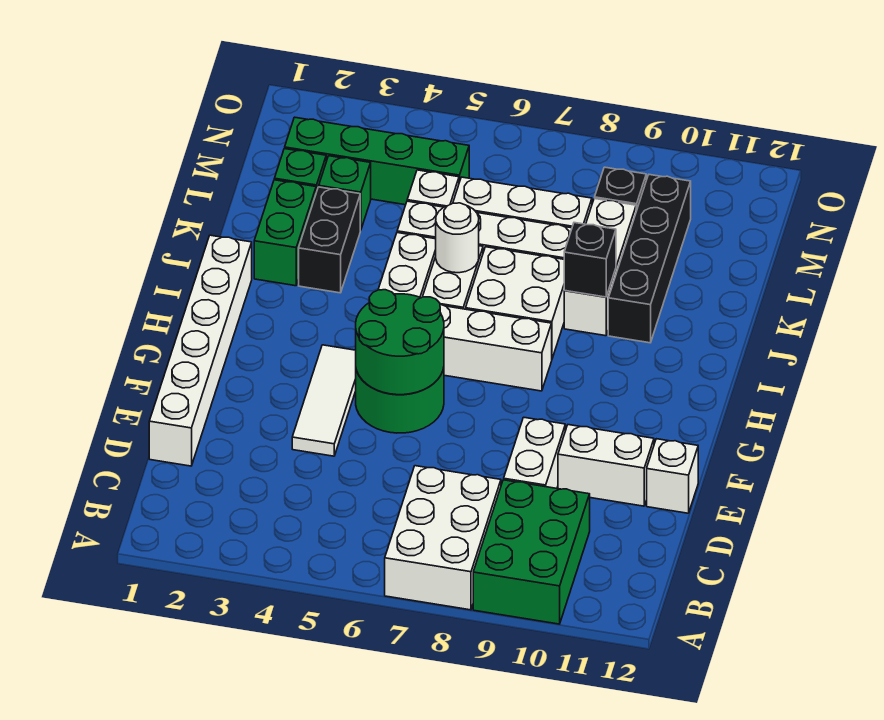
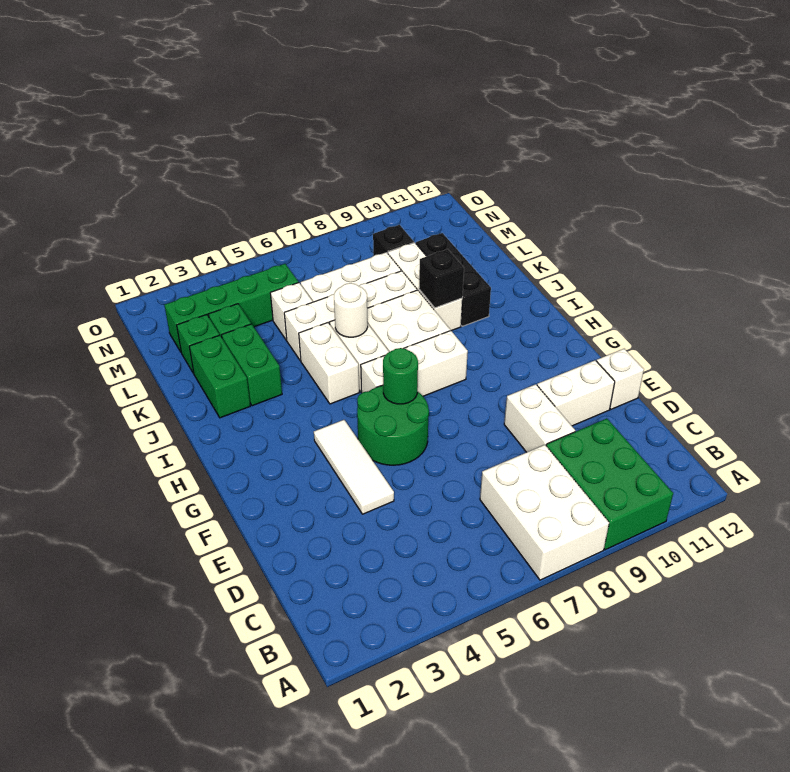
white brick D1:I1 level 1 -> none
green round brick F5:G6 level 2 -> green round brick G6 level 2
black brick J3:K3 level 1 -> green brick J3:K3 level 1
black brick J10:M10 level 1 -> black brick J10:L10 level 1

